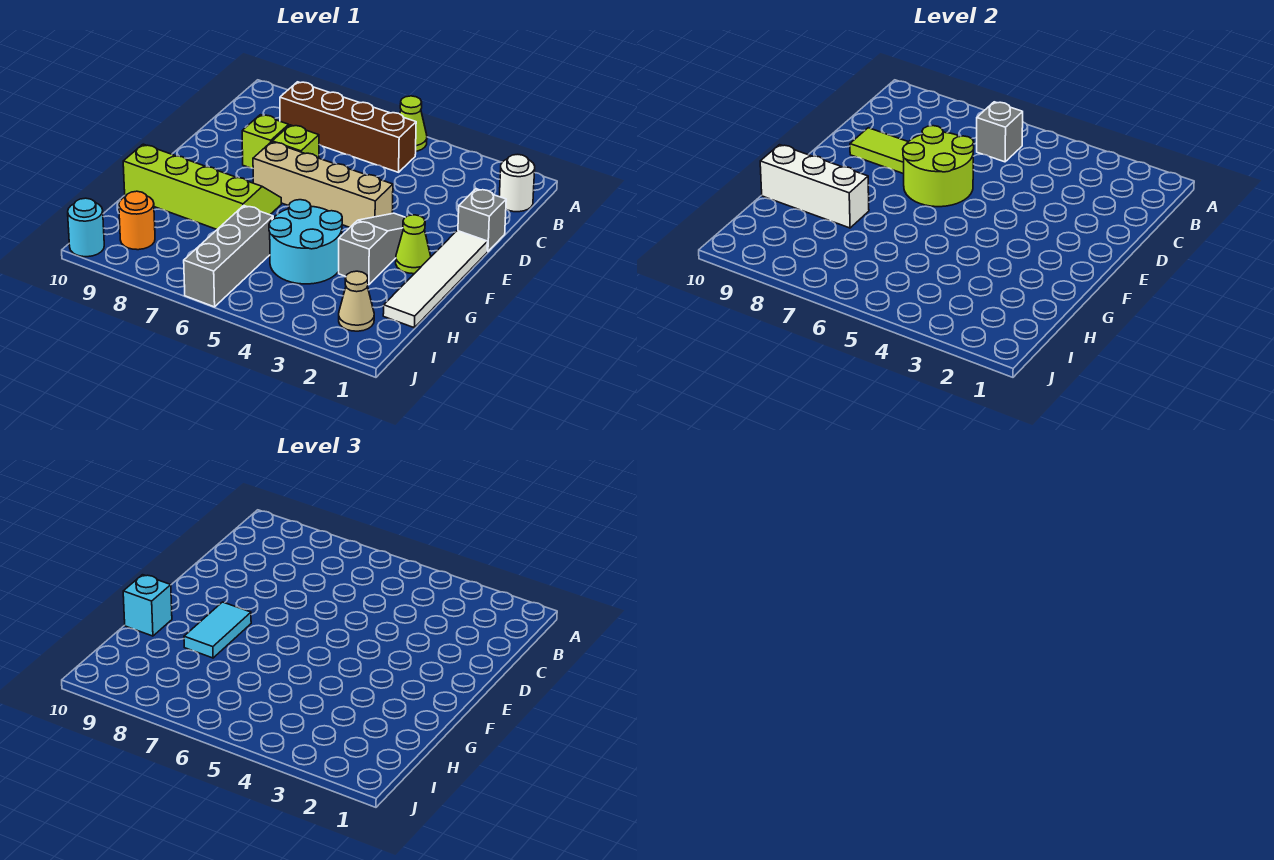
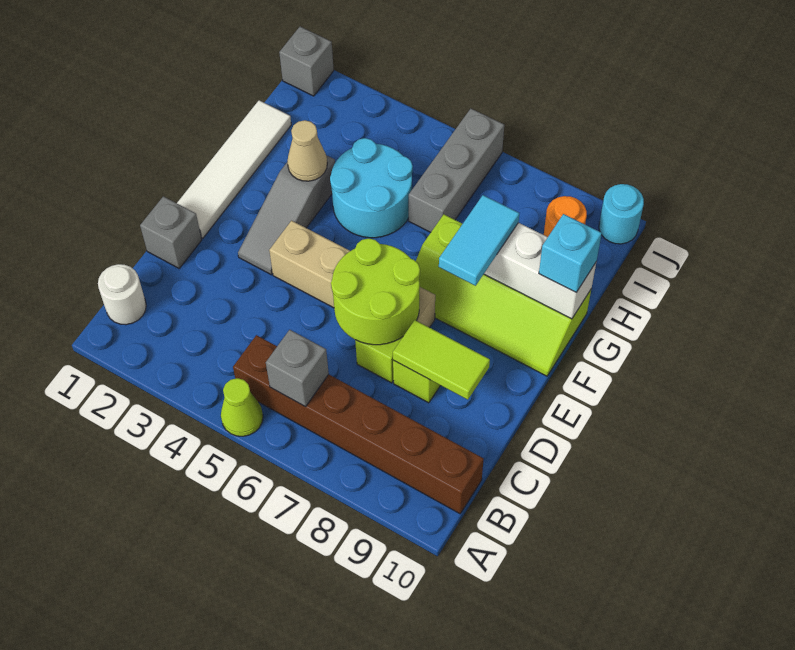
brown brick B5:B8 level 1 -> brown brick B5:B10 level 1
lime cone F2 level 1 -> none
tan cone I2 level 1 -> tan cone G3 level 2
none -> grey brick J1 level 1

